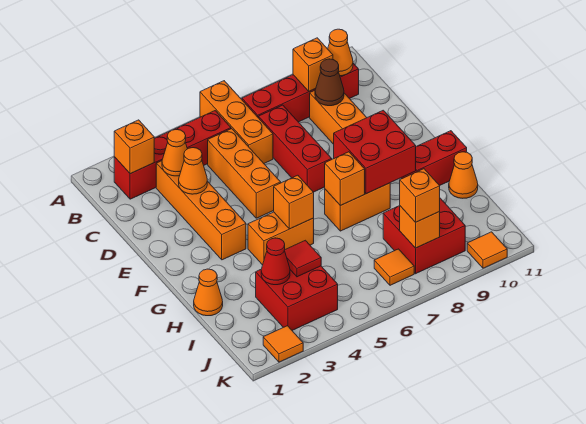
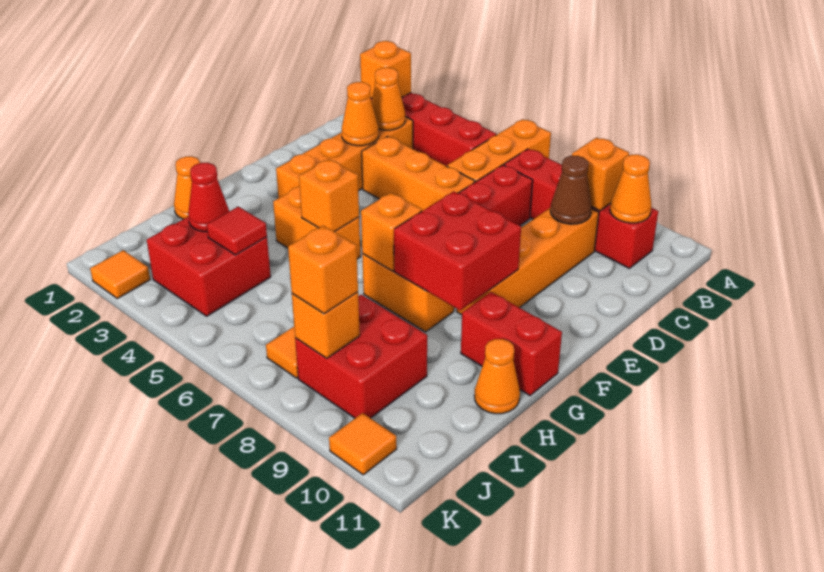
orange brick C5:E5 level 1 -> orange brick D4:D6 level 1

